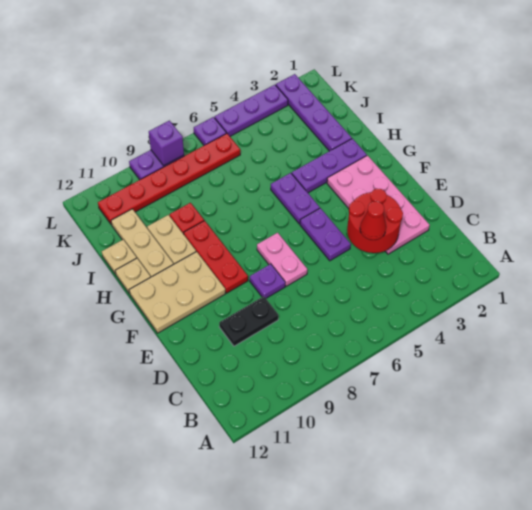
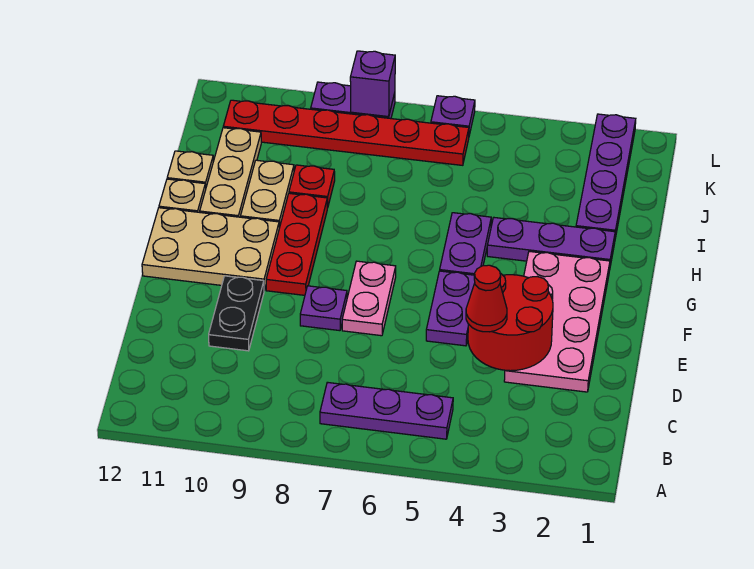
black plate D9:D10 level 1 -> black plate D10:E10 level 1
purple plate L3:L5 level 1 -> purple plate B5:B7 level 1

